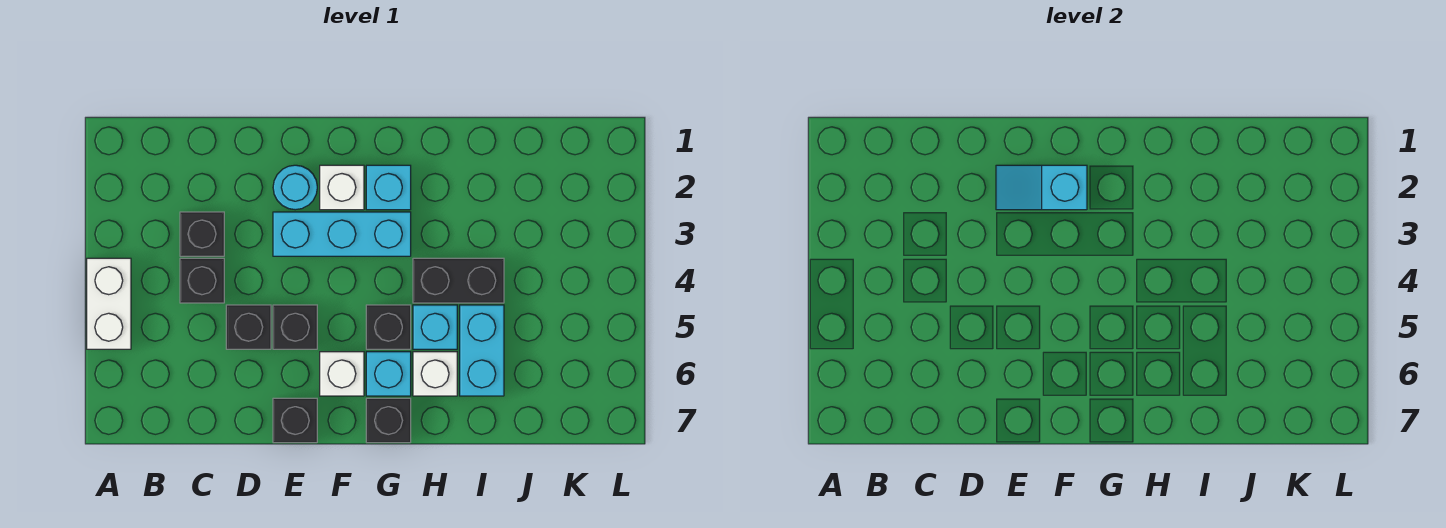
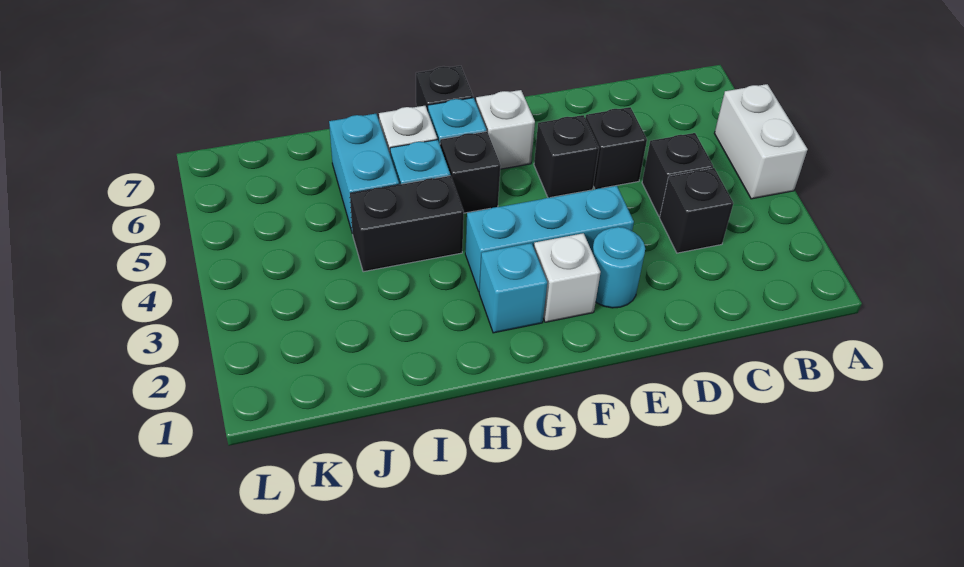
cyan slope E2:F2 level 2 top F -> none
black brick E7 level 1 -> none

